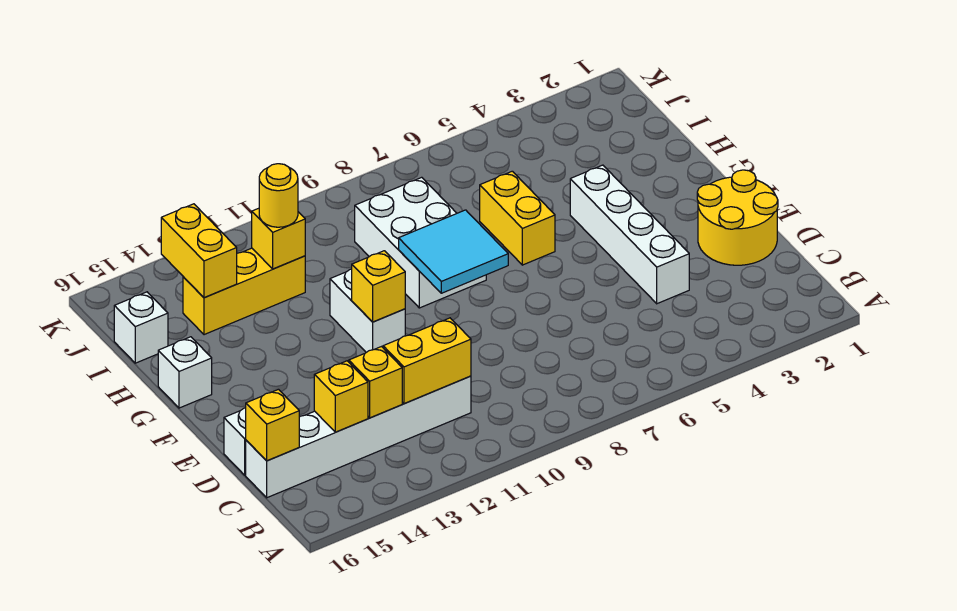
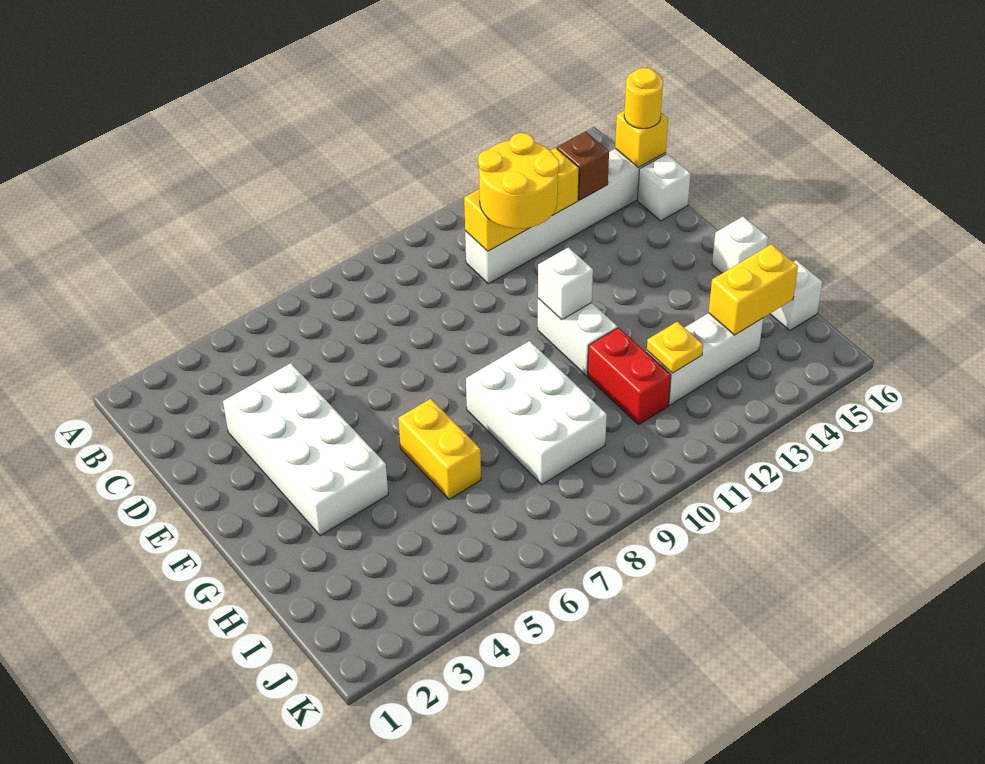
yellow brick C14 level 2 -> brown brick C14 level 2
yellow round brick D1:E2 level 1 -> yellow round brick C11:D12 level 3
white brick D4:G4 level 1 -> white brick D3:G4 level 1
cyan tile F8:G9 level 2 -> none
yellow brick F11 level 2 -> white brick F11 level 2
none -> red brick H11:I11 level 1
yellow brick I12:I14 level 1 -> white brick I12:I14 level 1
yellow brick I12 level 2 -> yellow plate I12 level 2
yellow round brick I12 level 3 -> yellow round brick C16 level 3
yellow brick I14:J14 level 2 -> yellow brick I14:I15 level 2

